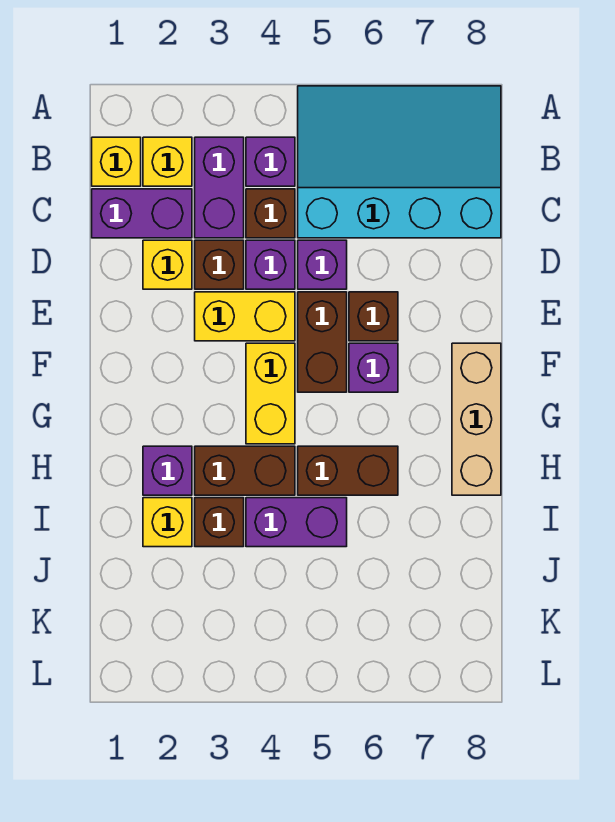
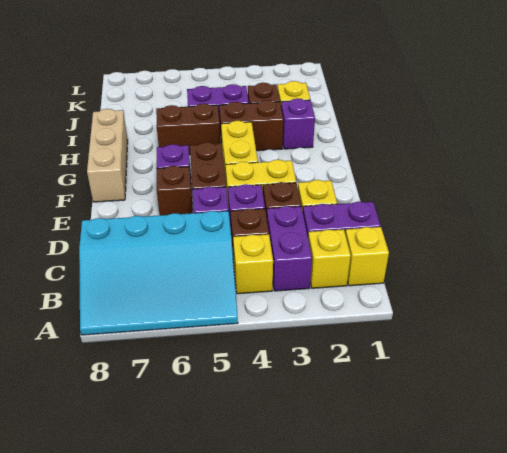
purple brick B4 level 1 -> yellow brick B4 level 1

